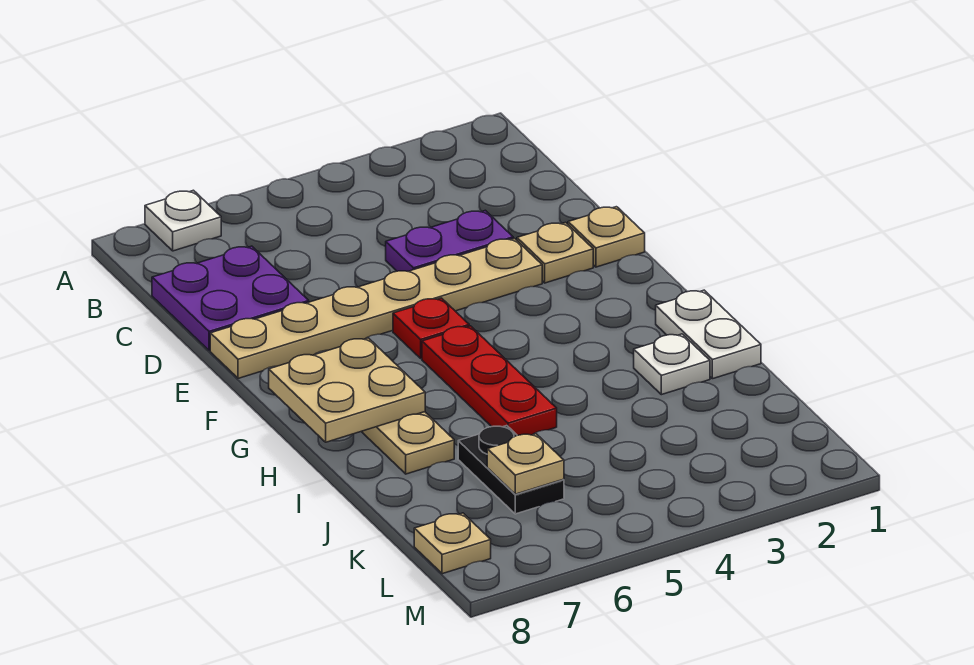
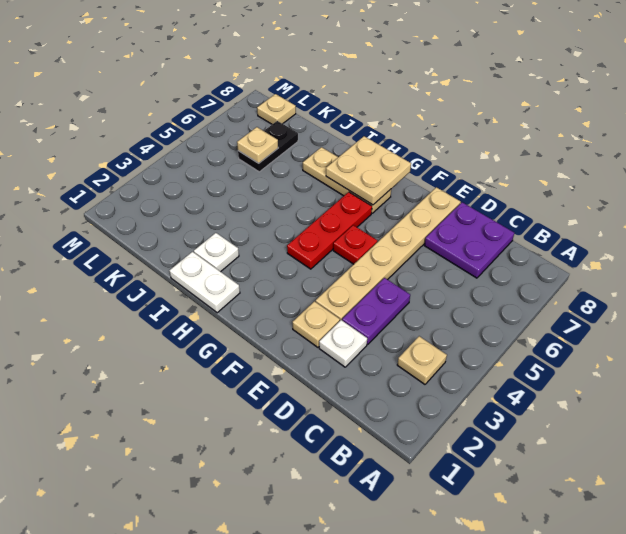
white plate A7 level 1 -> white plate D2 level 1
tan plate E1 level 1 -> tan plate B3 level 1
red plate G5:I5 level 1 -> red plate G4:G6 level 1
black plate J6:K6 level 1 -> black plate K6:K7 level 1

